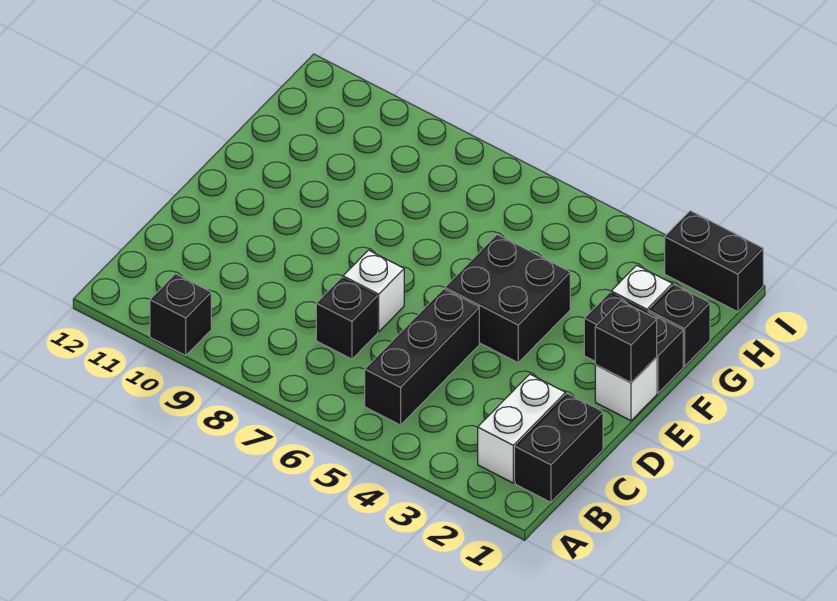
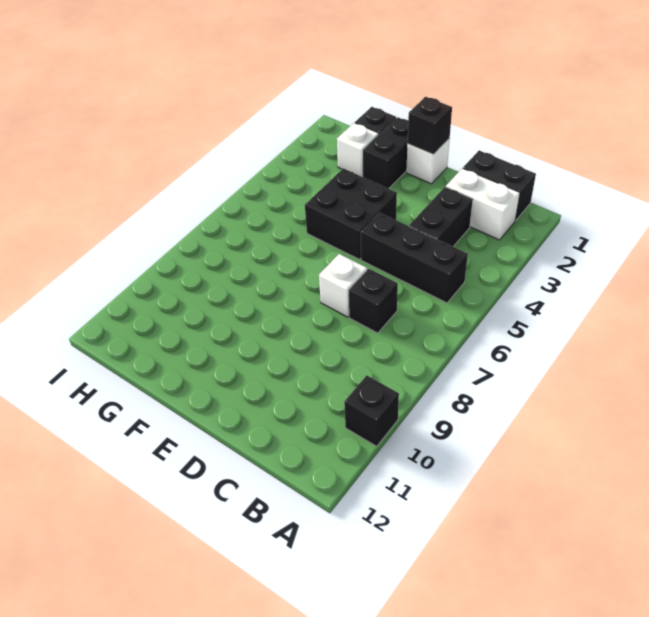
black brick I1:I2 level 1 -> black brick C3:C4 level 1

